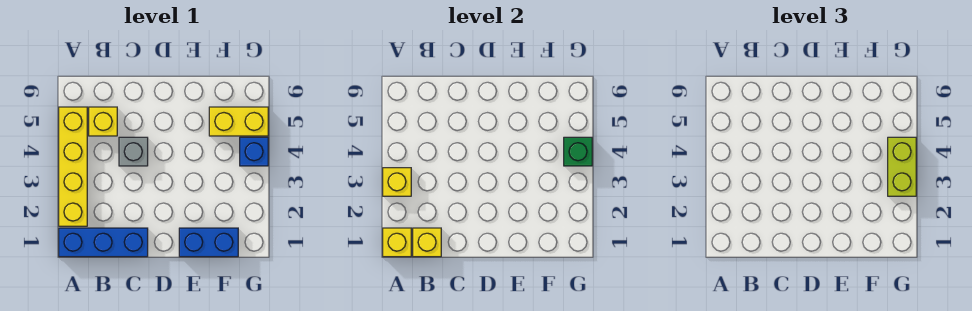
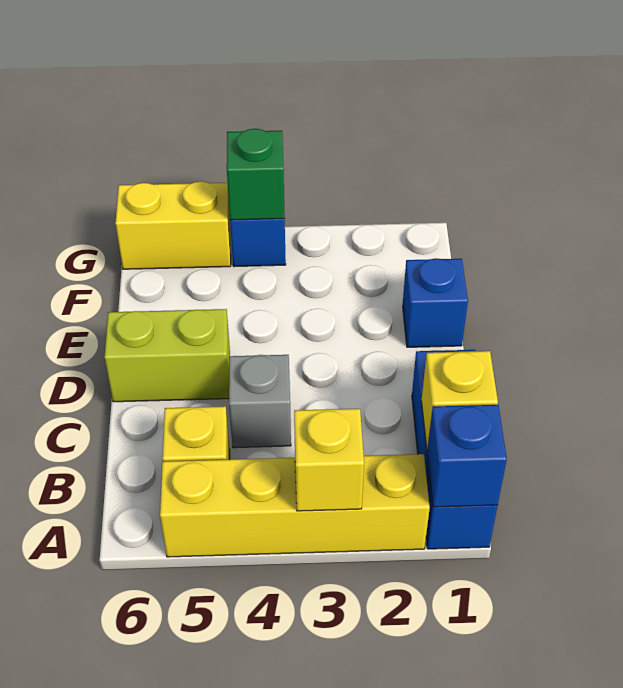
yellow brick A1 level 2 -> blue brick A1 level 2
blue brick E1:F1 level 1 -> blue brick E1 level 1
yellow brick F5:G5 level 1 -> yellow brick G5:G6 level 1
lime brick G3:G4 level 3 -> lime brick D5:D6 level 1

